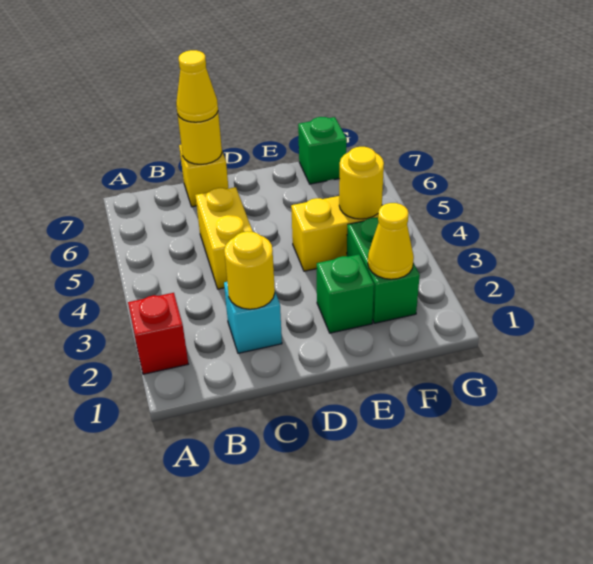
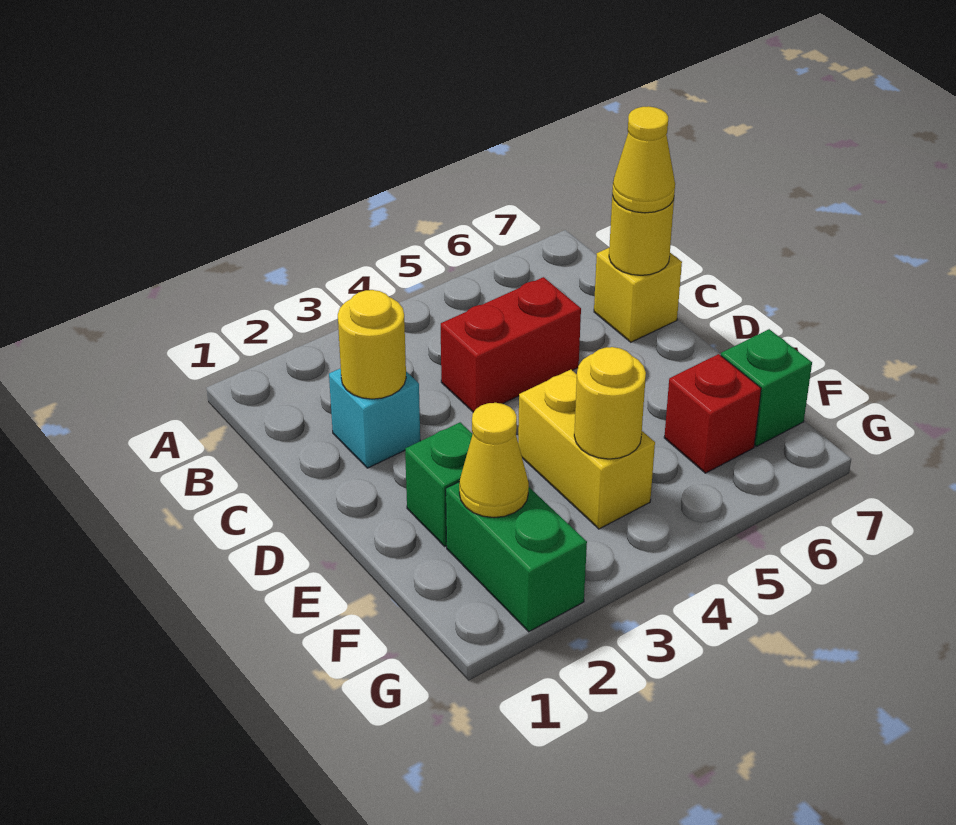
red brick A2 level 1 -> red brick F6 level 1
yellow brick C4:C5 level 1 -> red brick C4:C5 level 1
green brick F2:F3 level 1 -> green brick F2:G2 level 1

